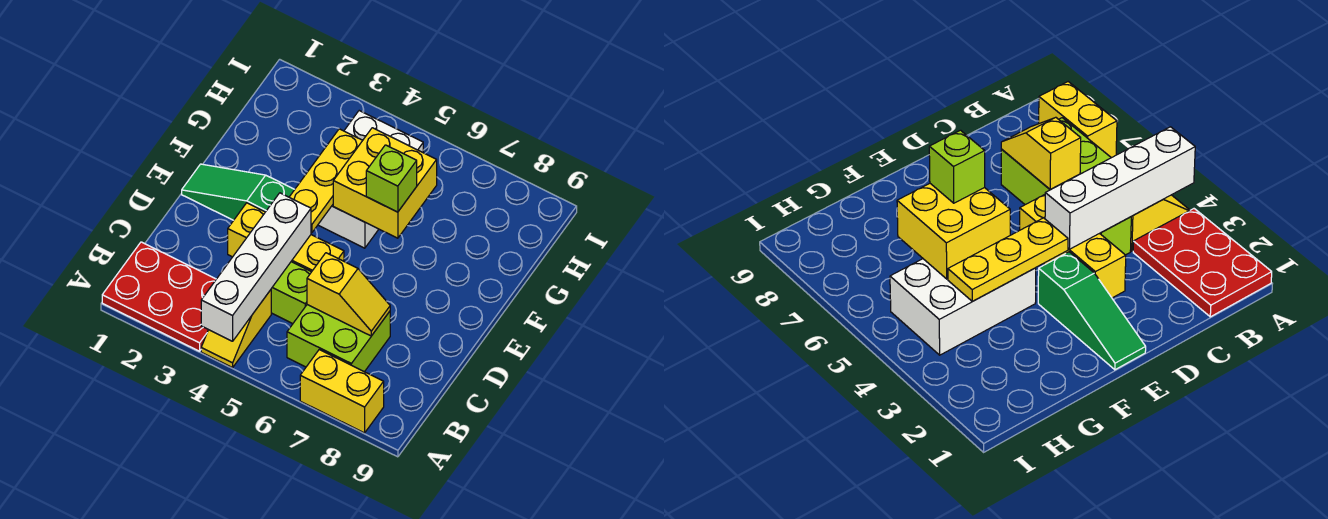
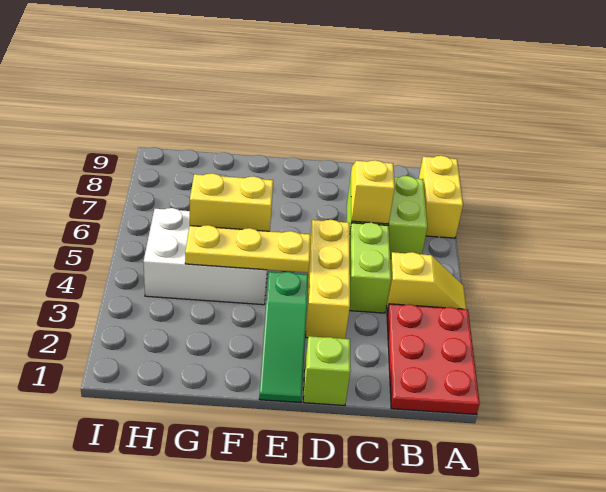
white brick A4:D4 level 2 -> none
yellow brick F5:G6 level 2 -> yellow brick F5:G5 level 2
lime brick F6 level 3 -> lime brick D1 level 1

